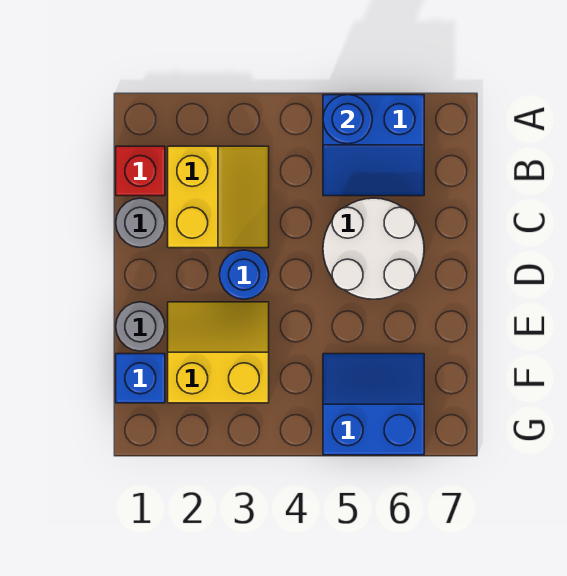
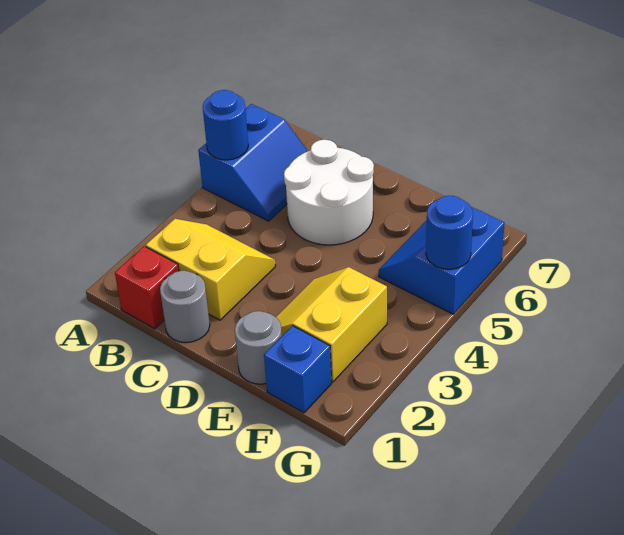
blue round brick D3 level 1 -> blue round brick G5 level 2

